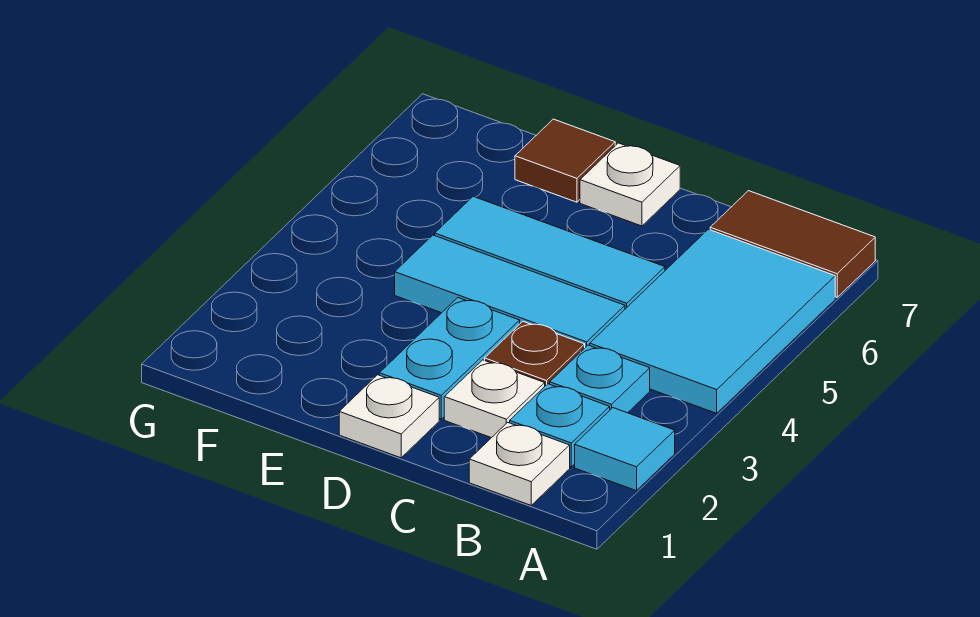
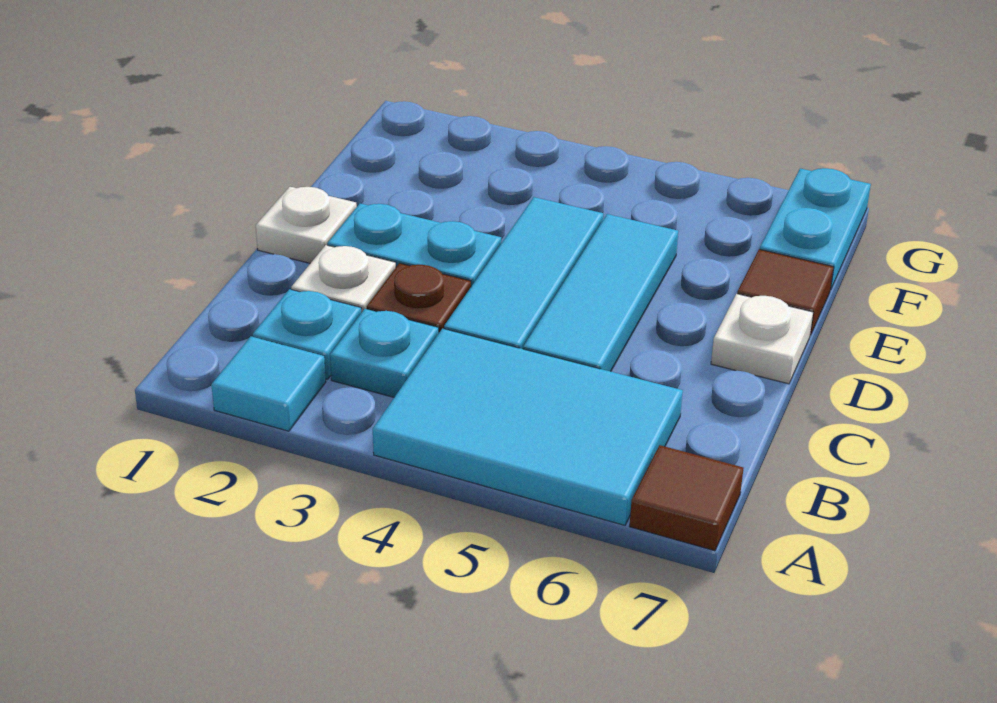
brown tile A7:B7 level 1 -> brown tile A7 level 1
white plate B1 level 1 -> none
none -> cyan plate F7:G7 level 1

